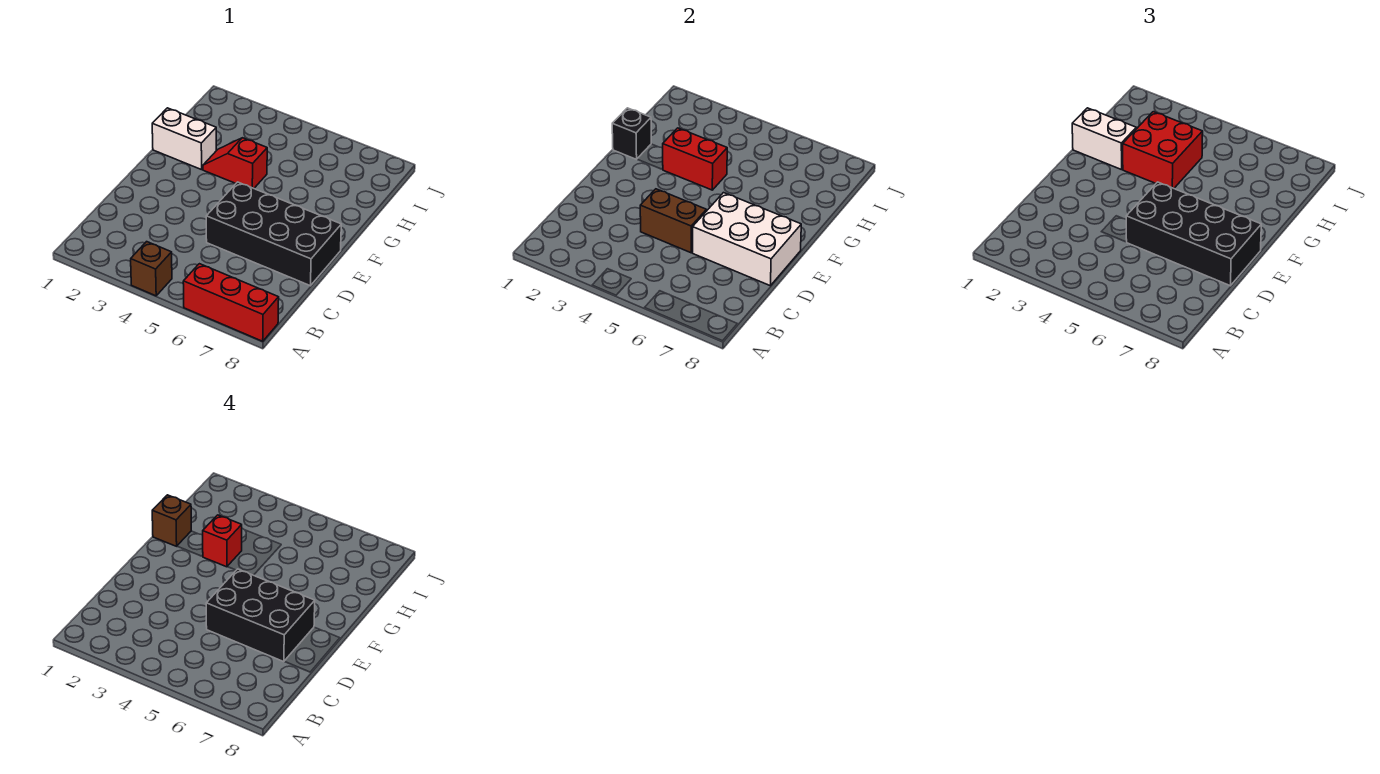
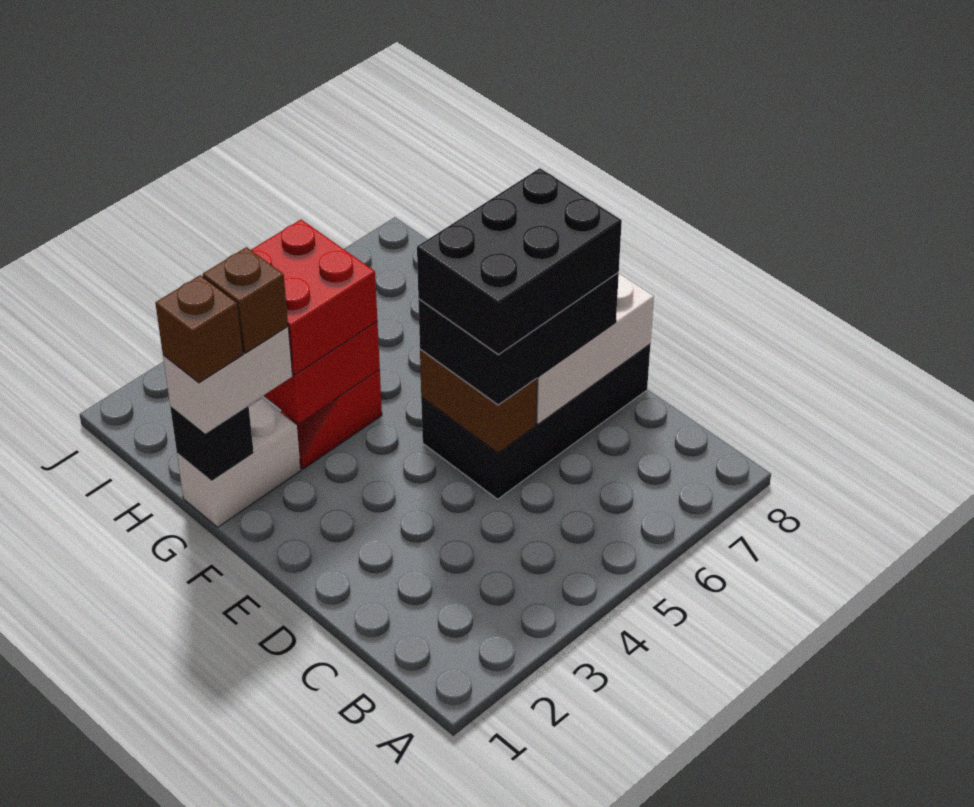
brown brick A4 level 1 -> brown brick G2 level 4
red brick A6:A8 level 1 -> none
brown brick D4:D5 level 2 -> brown brick D5:E5 level 2
black brick D5:E8 level 3 -> black brick D5:E7 level 3
red brick G3 level 4 -> none

